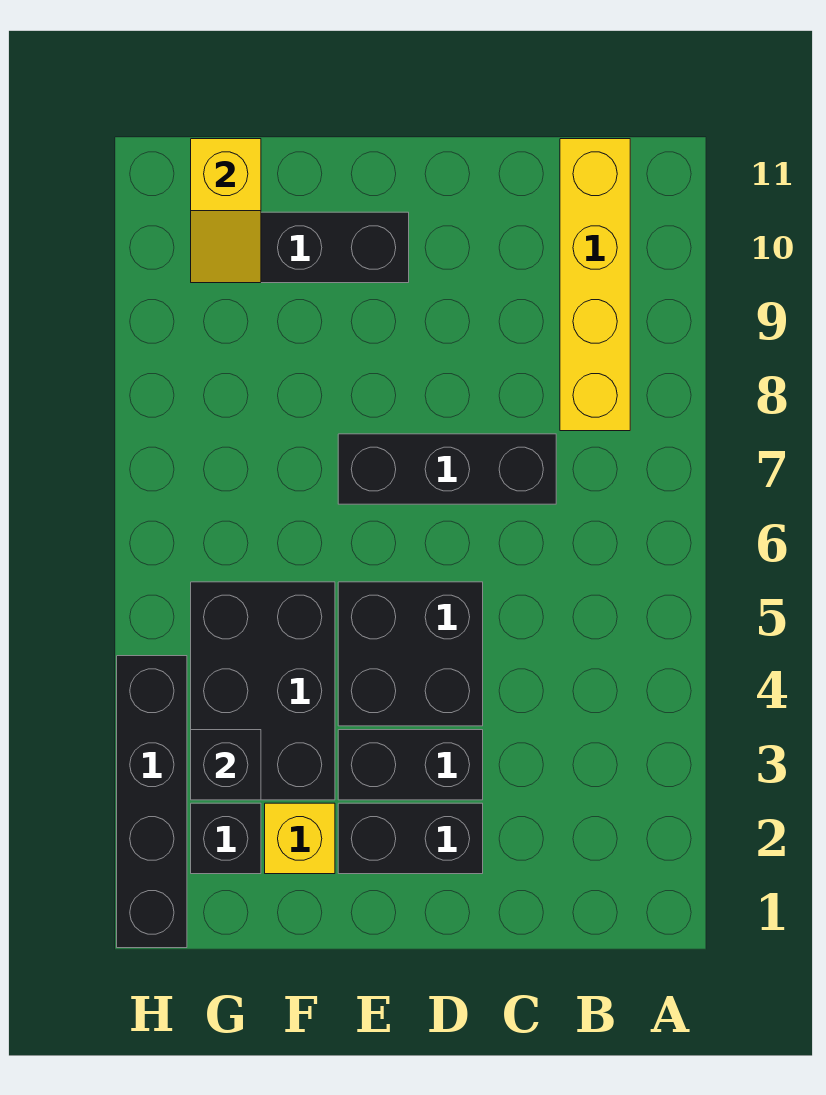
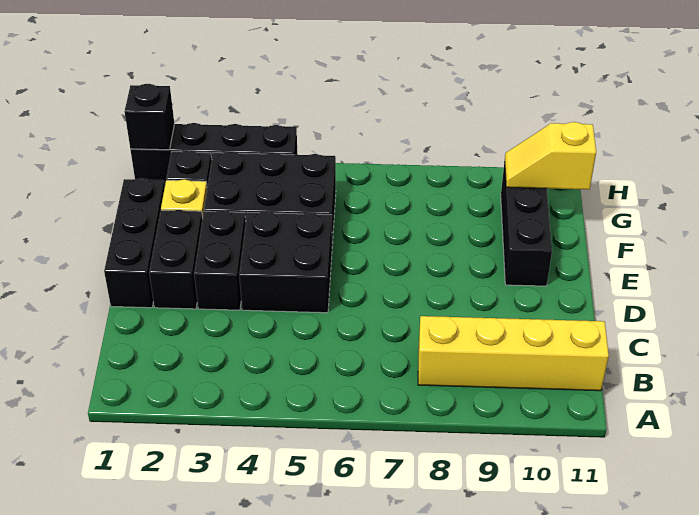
black brick C7:E7 level 1 -> black brick D1:F1 level 1
black brick G3 level 2 -> black brick H1 level 2

